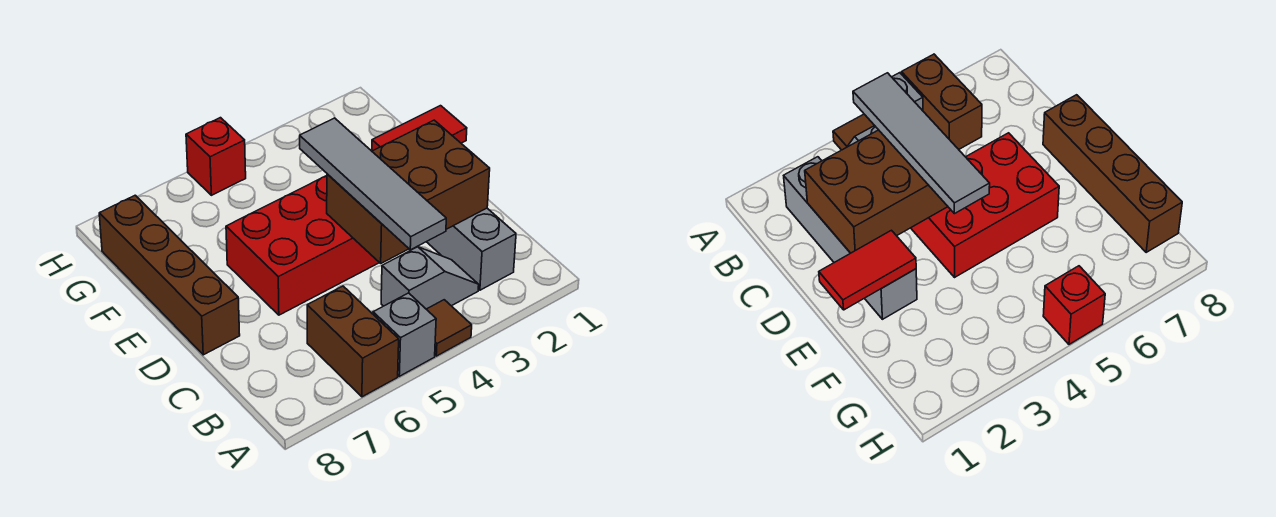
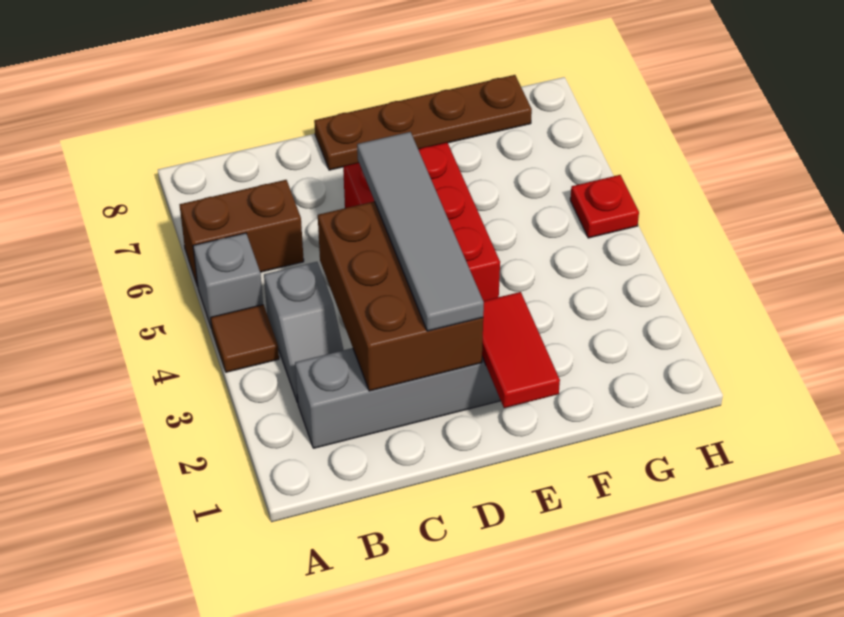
grey tile B4:E4 level 3 -> grey tile D2:D5 level 3
brown brick D8:G8 level 1 -> brown plate D8:G8 level 1
red brick H5 level 1 -> red plate H5 level 1

